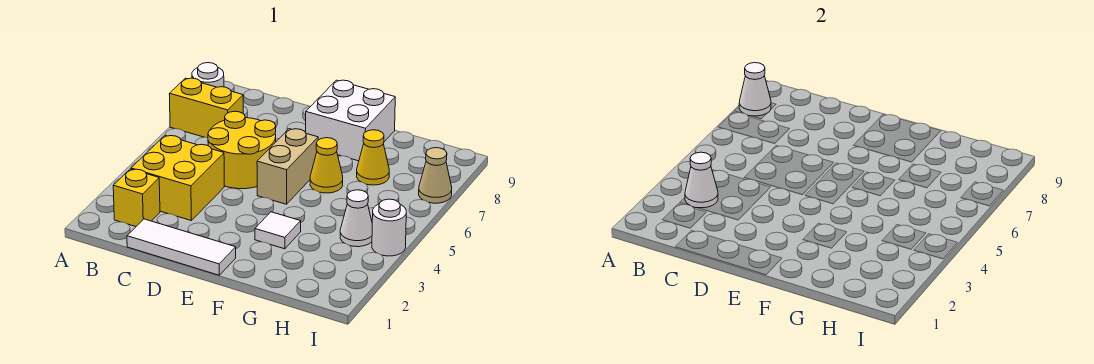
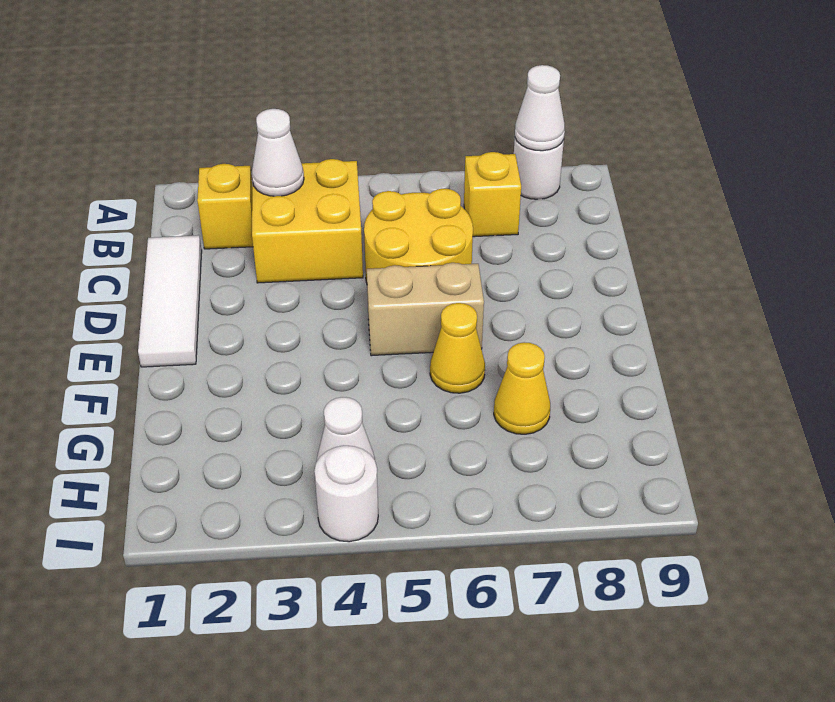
yellow brick A7:B7 level 1 -> yellow brick B7 level 1
white brick E8:F9 level 1 -> none
white tile F3 level 1 -> none
tan cone I7 level 1 -> none

